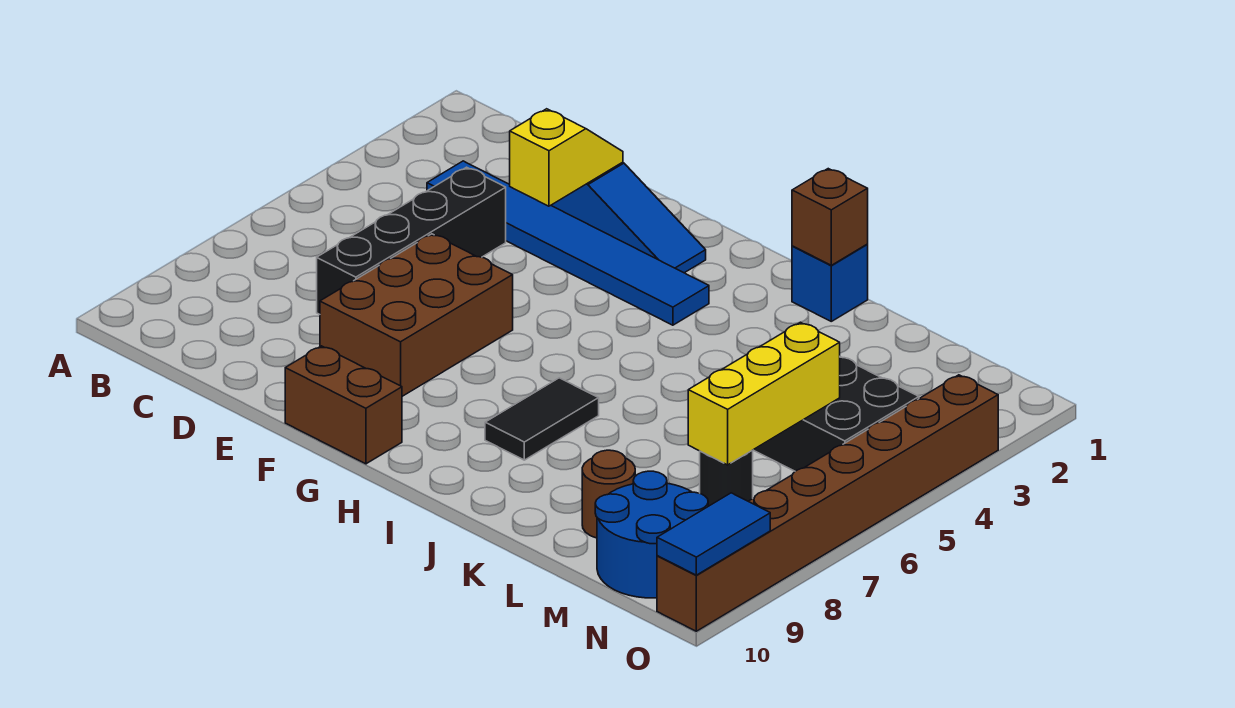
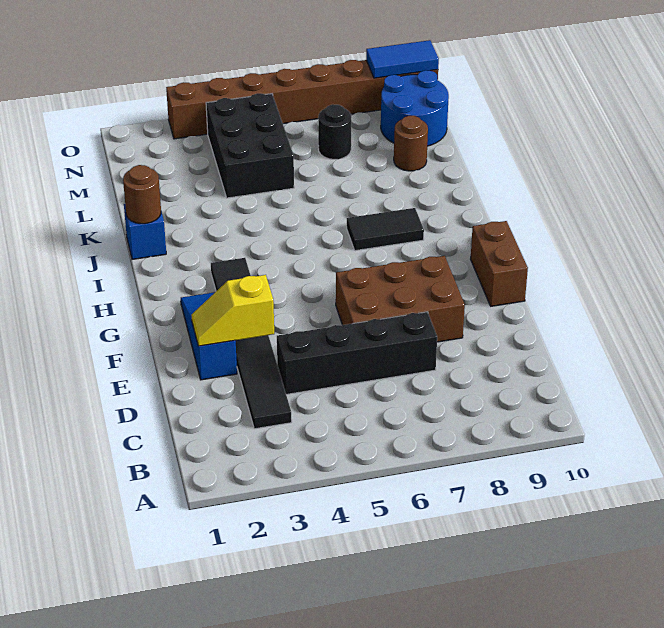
blue tile C3:H3 level 1 -> black tile C3:H3 level 1
brown brick J1 level 2 -> brown round brick J1 level 2
yellow brick M5:M7 level 2 -> none

